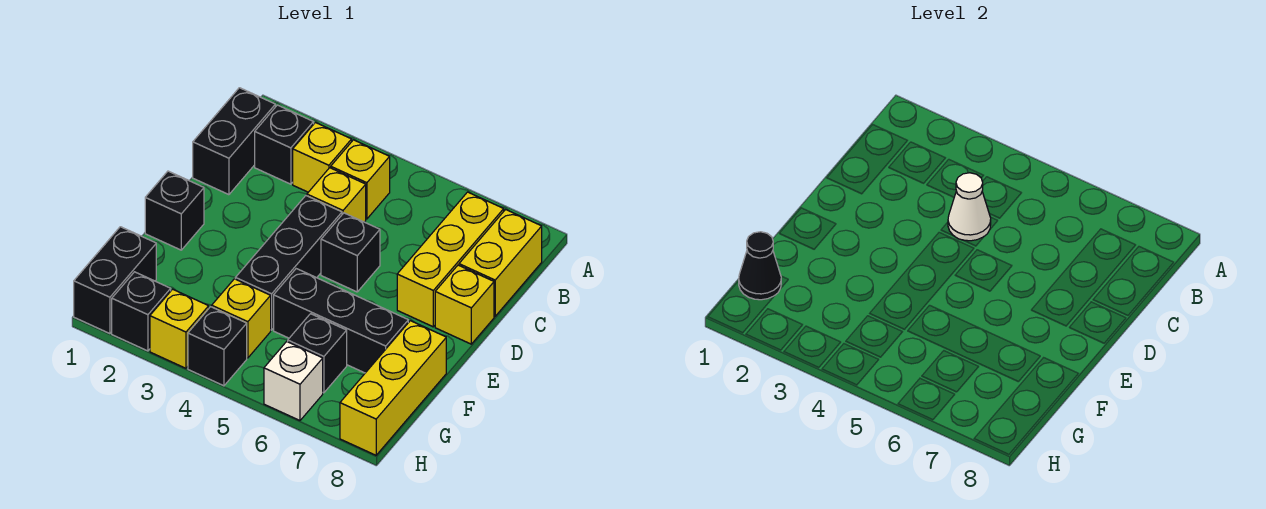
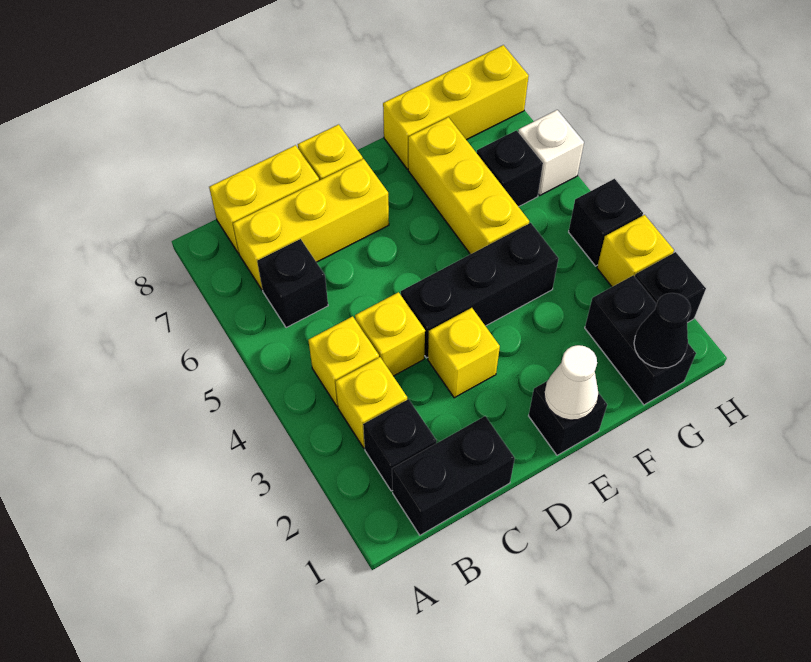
white cone C4 level 2 -> white cone E1 level 2
black brick D5 level 1 -> black brick B6 level 1
black brick F5:F7 level 1 -> yellow brick F5:F7 level 1
black brick G1:H1 level 1 -> black brick G1:G2 level 1
yellow brick G4 level 1 -> yellow brick D3 level 1

